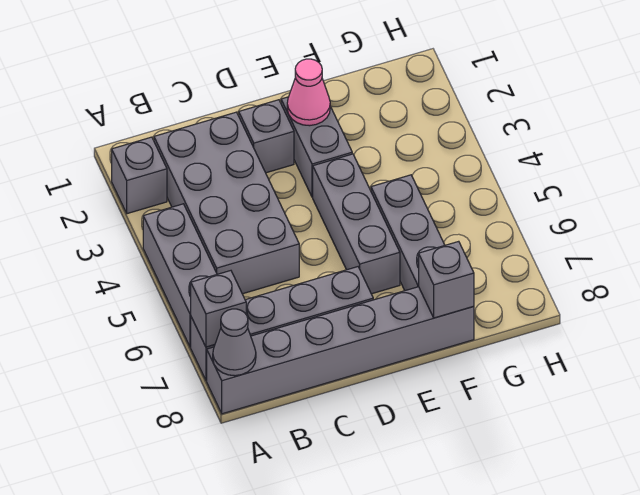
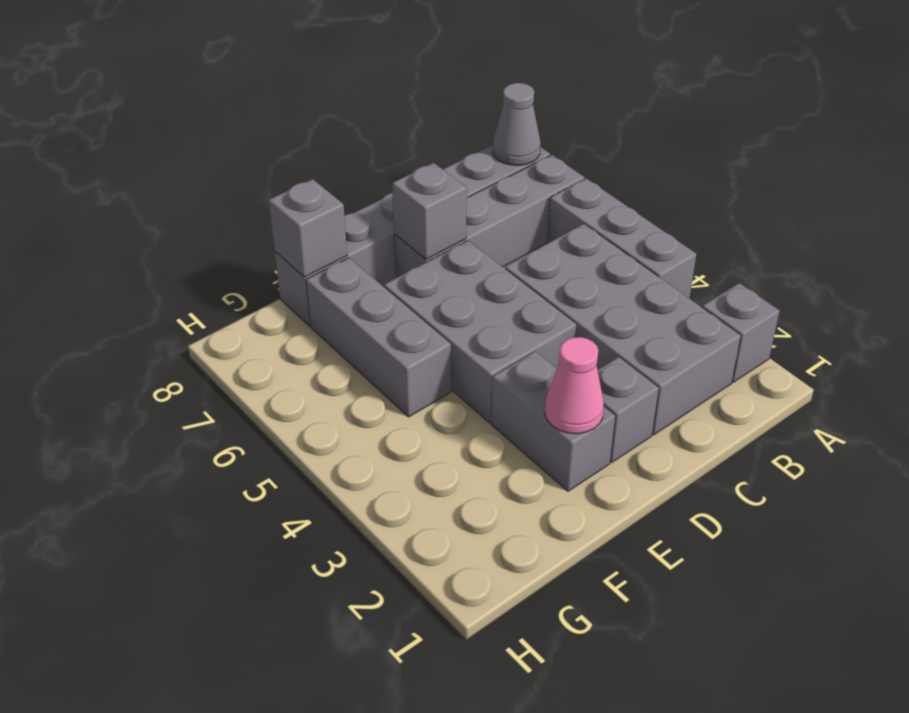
grey brick A7 level 2 -> grey brick D7 level 2
grey brick E4:E6 level 1 -> grey brick D4:E6 level 1

